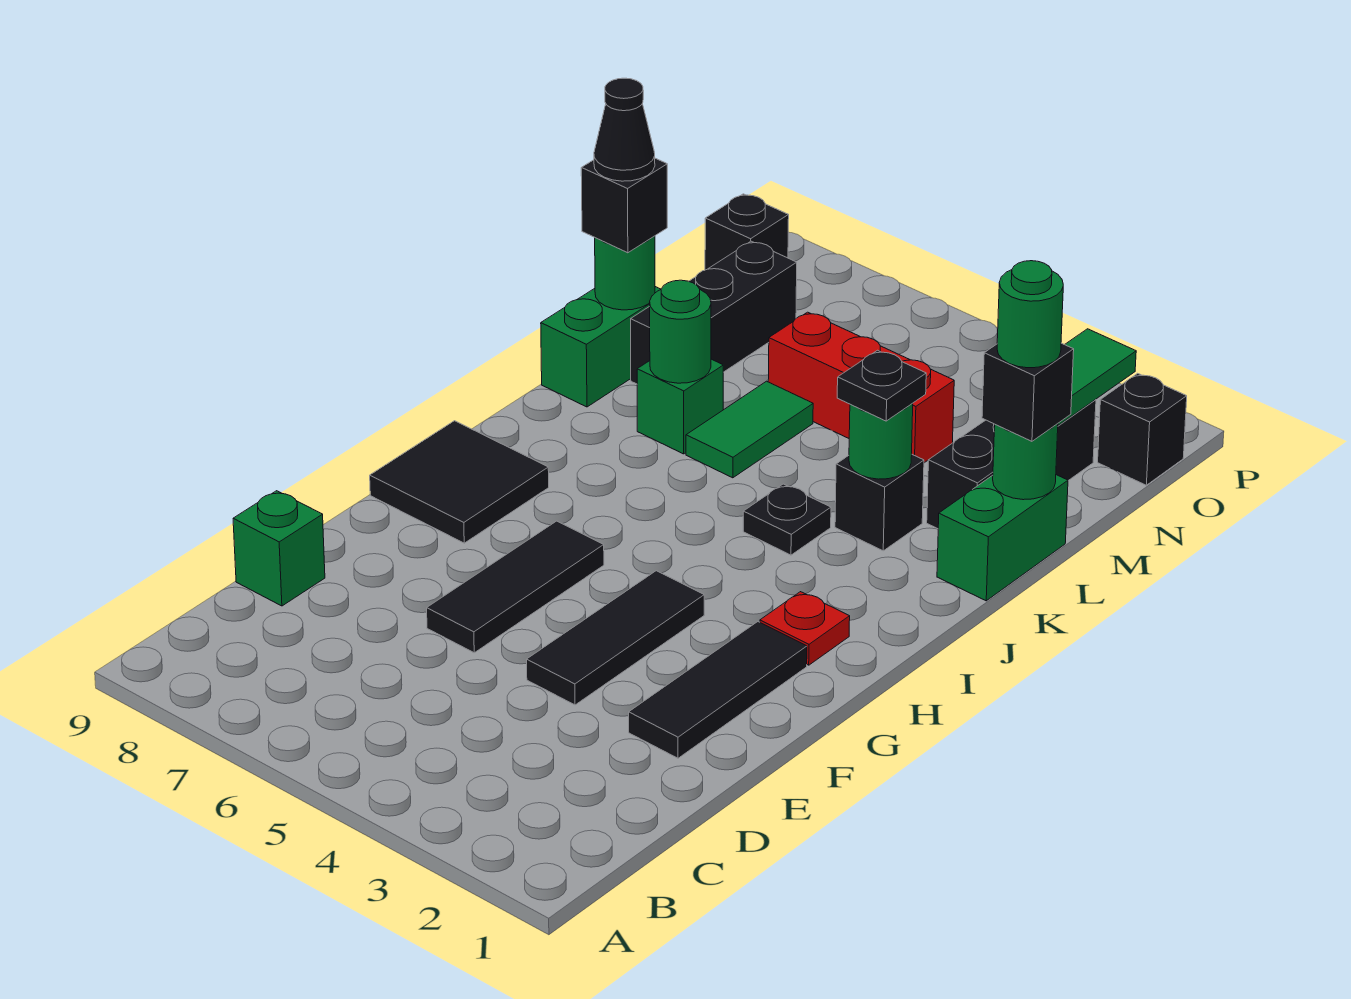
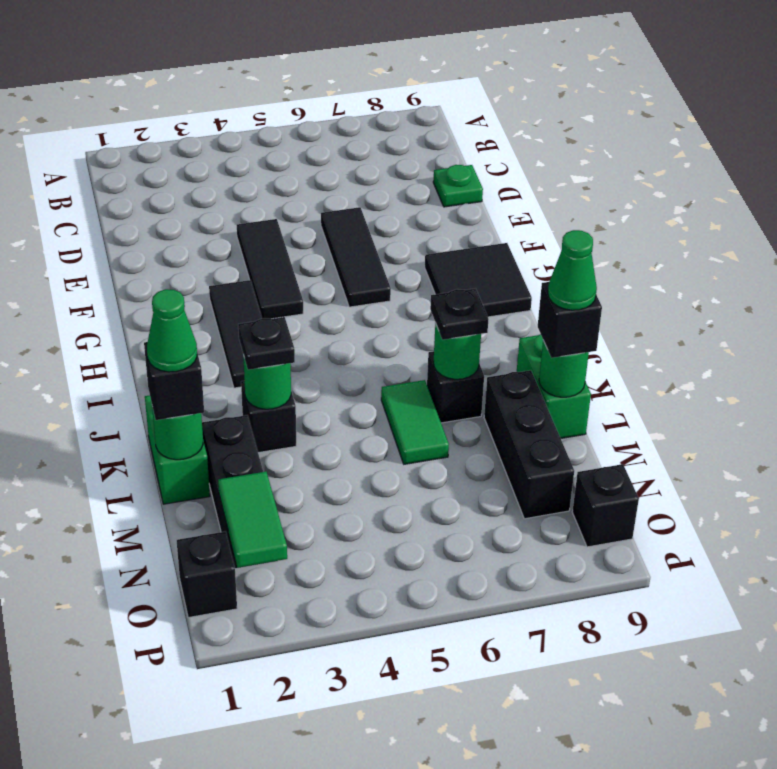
green brick D9 level 1 -> green plate D9 level 1
black tile E2:G2 level 1 -> black tile G3:I3 level 1
red plate H2 level 1 -> none
black plate J4 level 1 -> black plate K7 level 3
green brick K7 level 1 -> black brick K7 level 1
green round brick L1 level 4 -> green cone L1 level 4
black cone L9 level 4 -> green cone L9 level 4
red brick M4:M6 level 1 -> none

